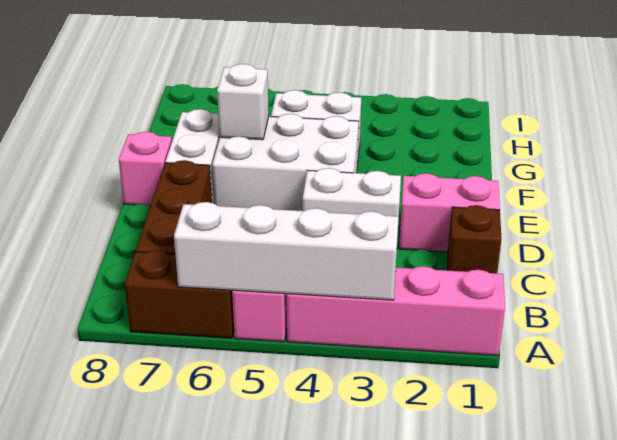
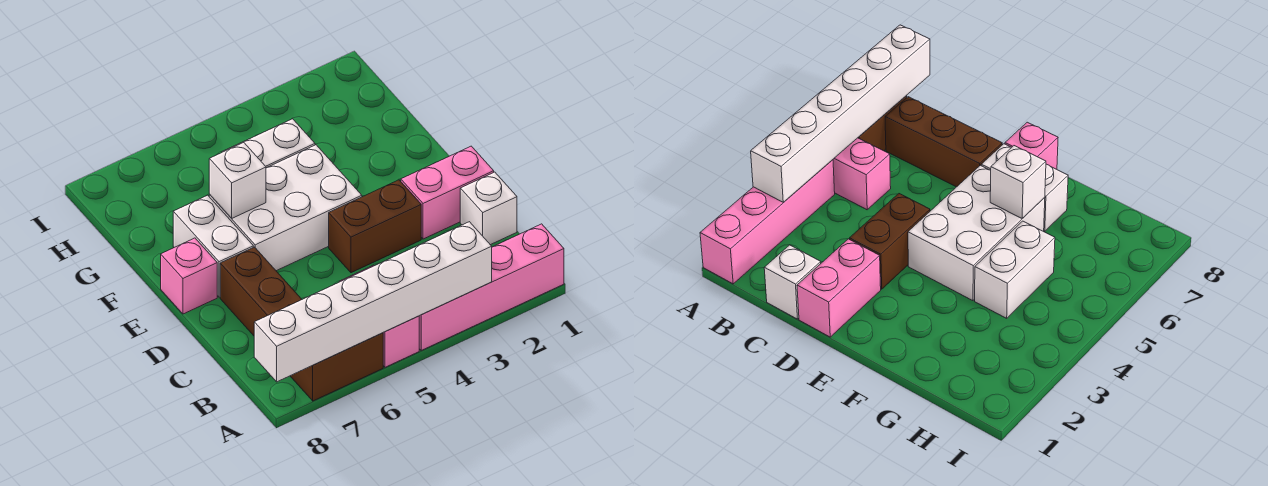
white brick A3:A6 level 2 -> white brick A3:A8 level 2
brown brick C1 level 1 -> white brick C1 level 1
white brick D3:D4 level 1 -> brown brick D3:D4 level 1

